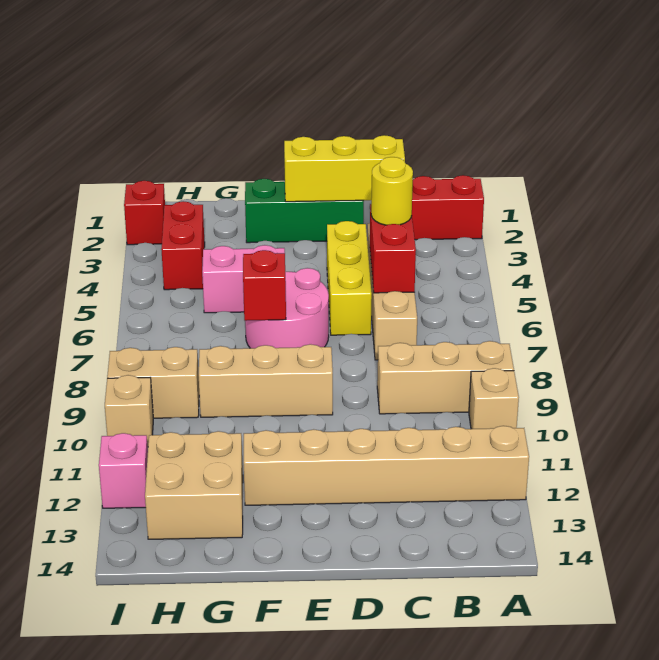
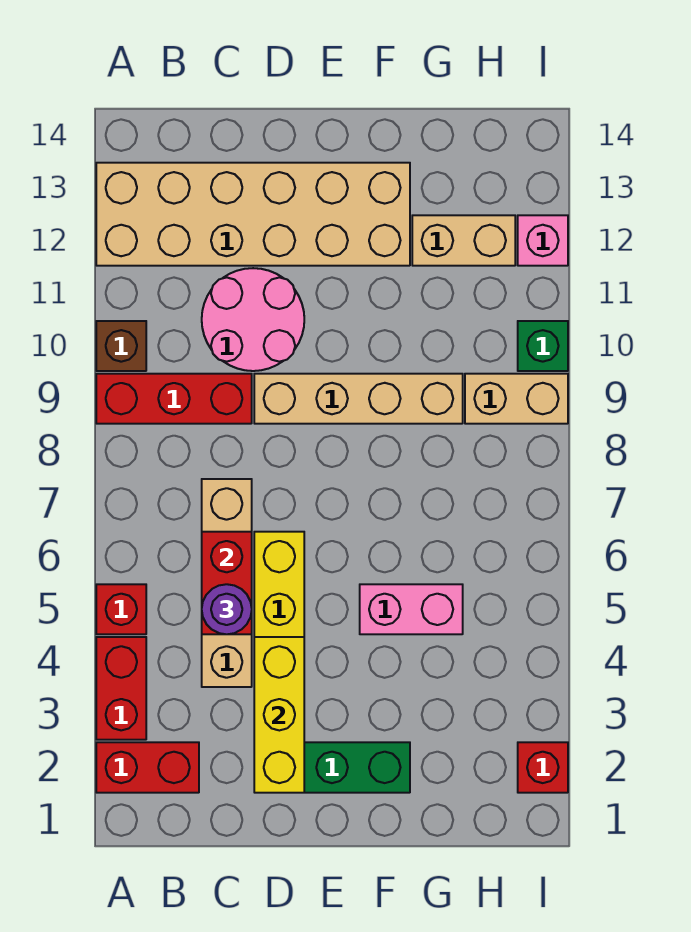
tan brick A9:C9 level 1 -> red brick A9:C9 level 1
tan brick A10 level 1 -> brown brick A10 level 1
tan brick A12:F12 level 1 -> tan brick A12:F13 level 1
yellow brick C2:E2 level 2 -> yellow brick D2:D4 level 2
yellow round brick C5 level 3 -> purple round brick C5 level 3
pink round brick E6:F7 level 1 -> pink round brick C10:D11 level 1
tan brick E9:G9 level 1 -> tan brick D9:G9 level 1
red brick F7 level 2 -> red brick A5 level 1
tan brick G12:H13 level 1 -> tan brick G12:H12 level 1
red brick H3:H4 level 1 -> red brick A3:A4 level 1
tan brick I10 level 1 -> green brick I10 level 1

